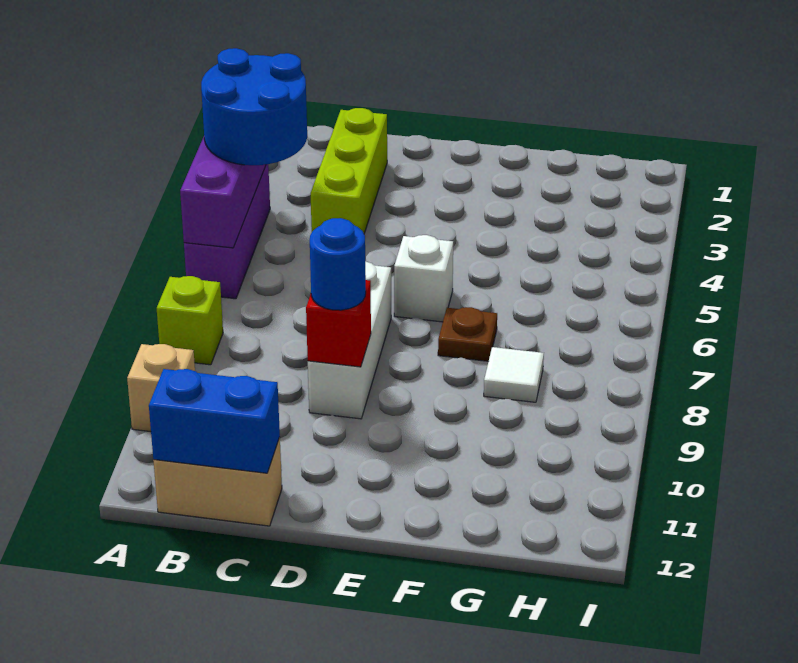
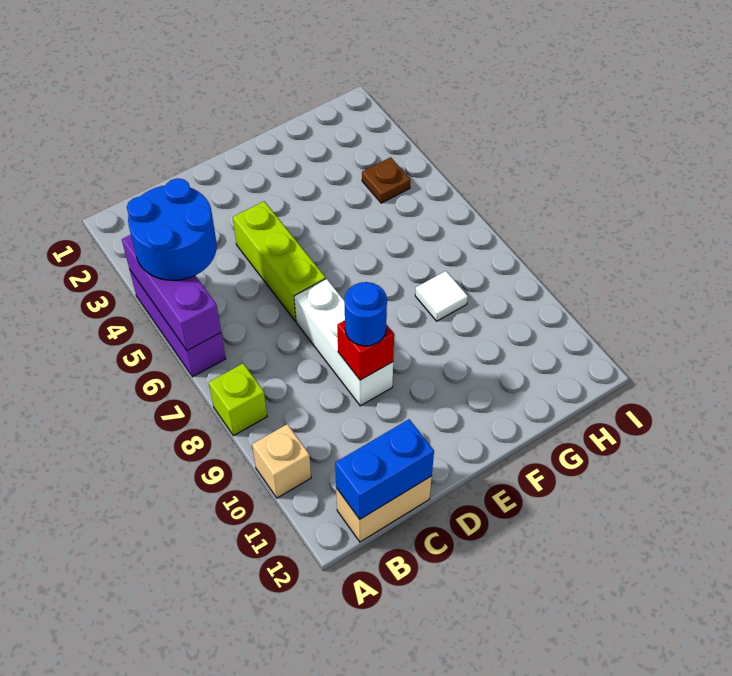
lime brick C2:C4 level 1 -> lime brick D4:D6 level 1
white brick E6 level 1 -> none
brown plate F7 level 1 -> brown plate H4 level 1

